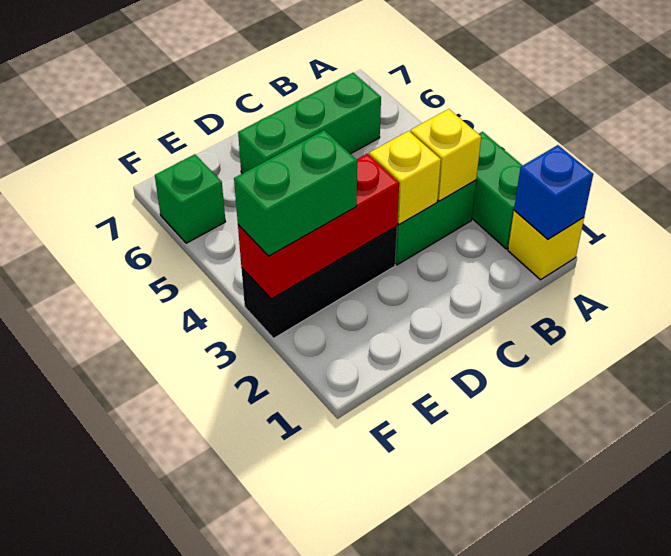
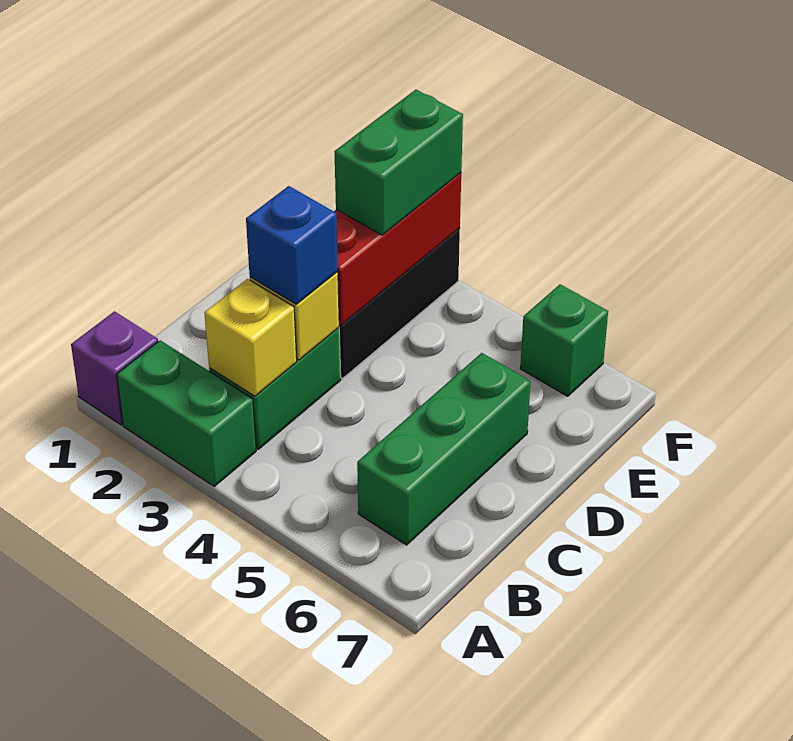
yellow brick A1 level 1 -> purple brick A1 level 1
blue brick A1 level 2 -> blue brick C3 level 3

